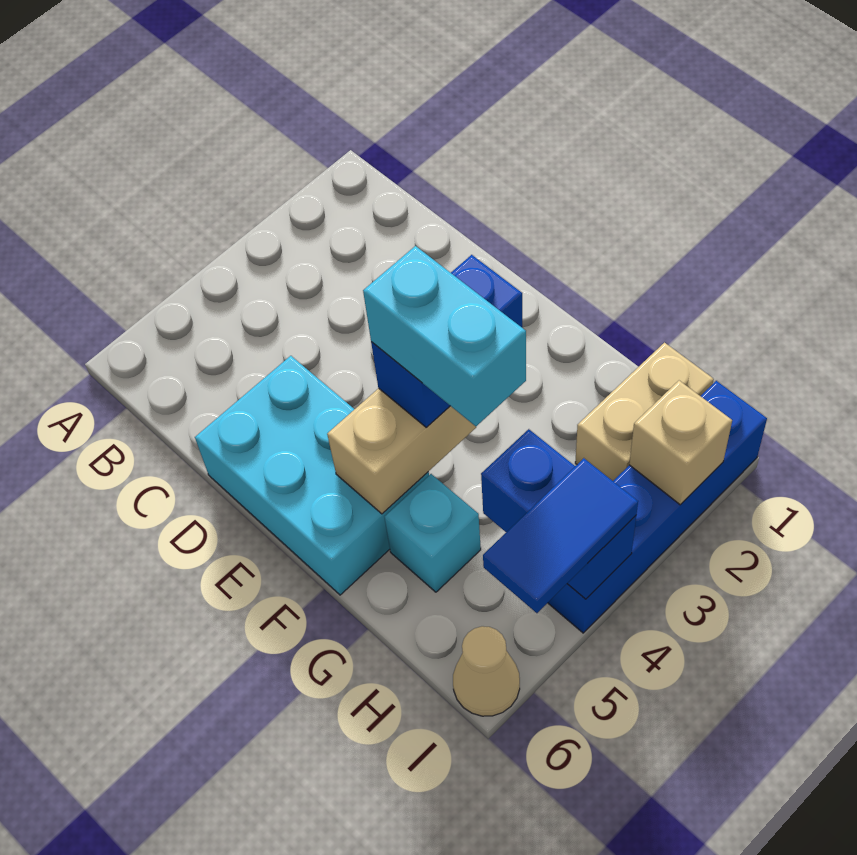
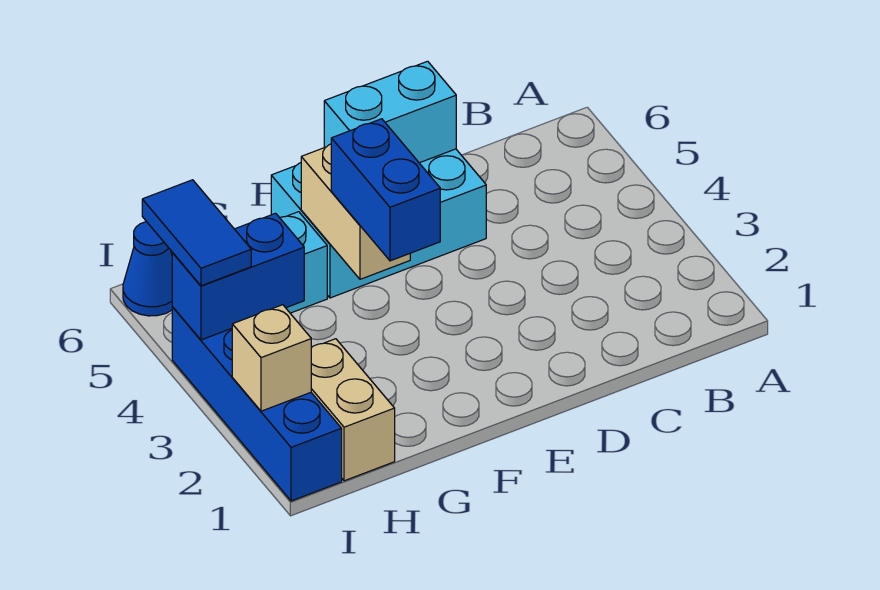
cyan brick F4:G4 level 4 -> cyan brick D6:E6 level 2
tan cone I6 level 1 -> blue cone I6 level 1

